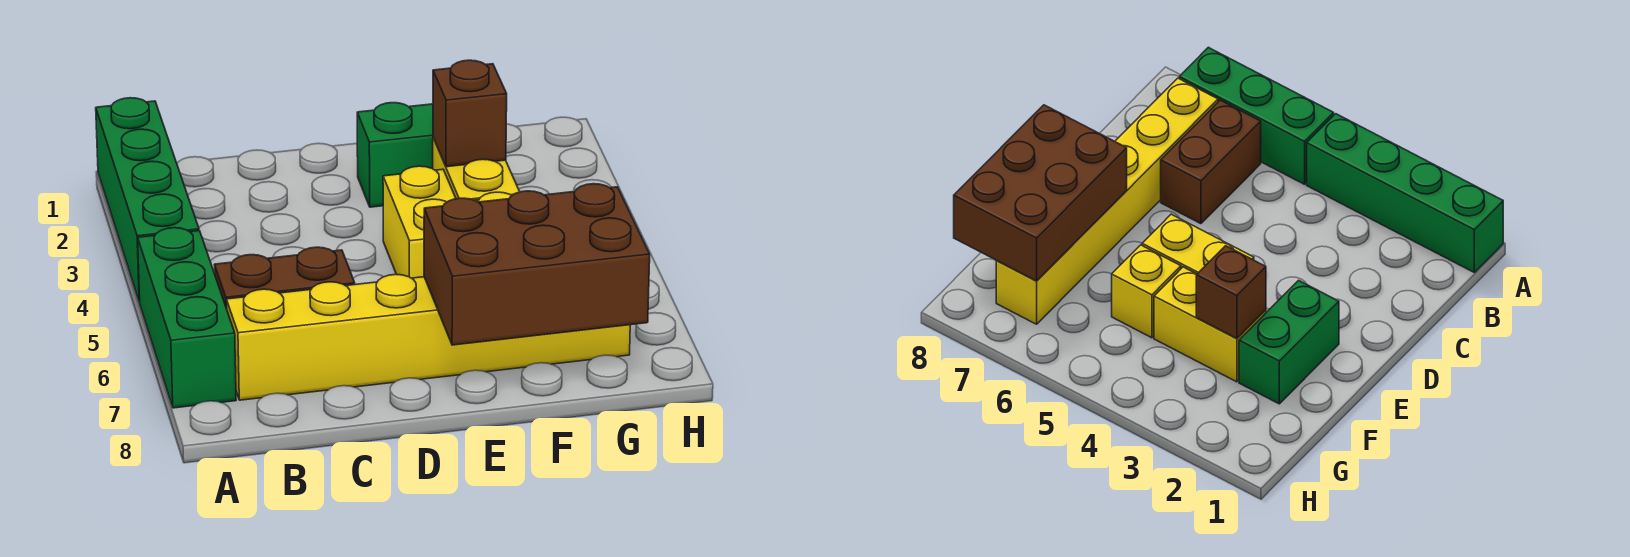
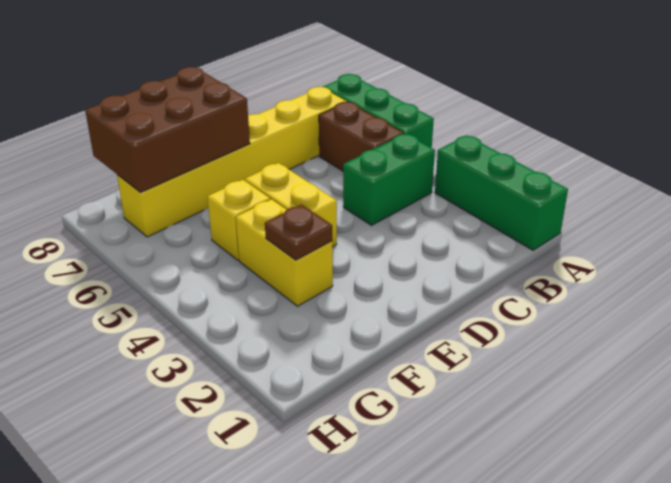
green brick A1:A4 level 1 -> green brick A1:A3 level 1
brown brick B6:C6 level 1 -> brown brick B5:B6 level 1
green brick E2:F2 level 1 -> green brick B4:C4 level 1
brown brick F3 level 2 -> brown plate F3 level 2

